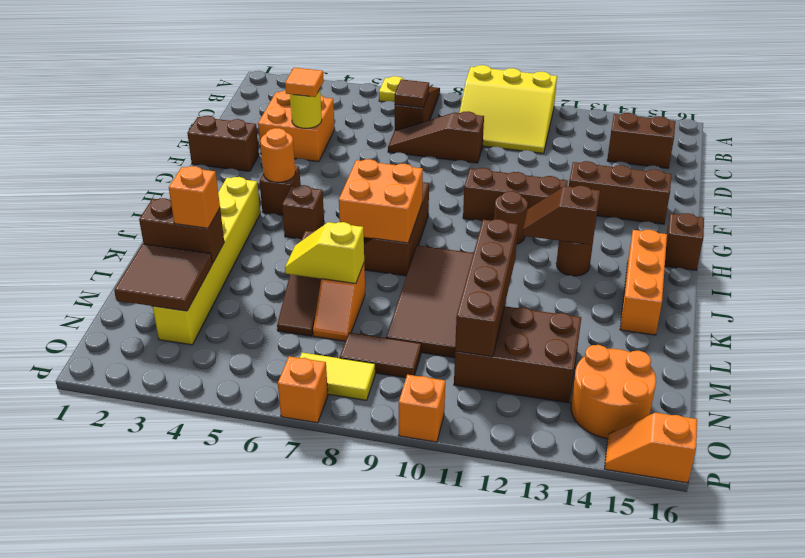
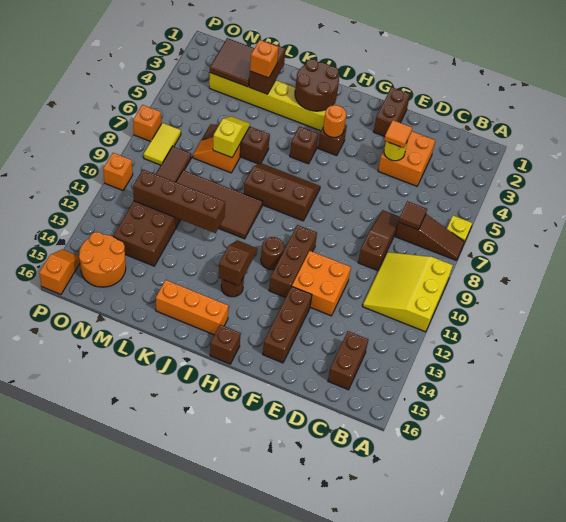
none -> brown round brick I2:J3 level 2
orange brick I7:J8 level 2 -> orange brick E11:F12 level 1

